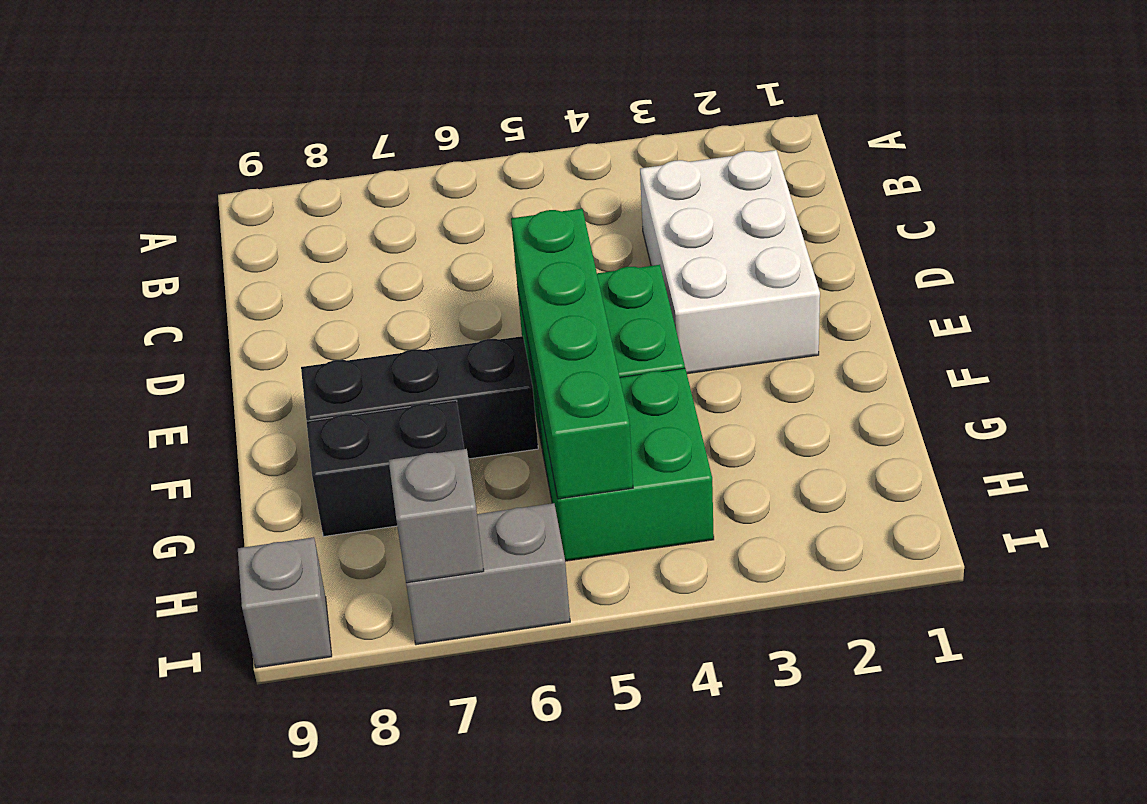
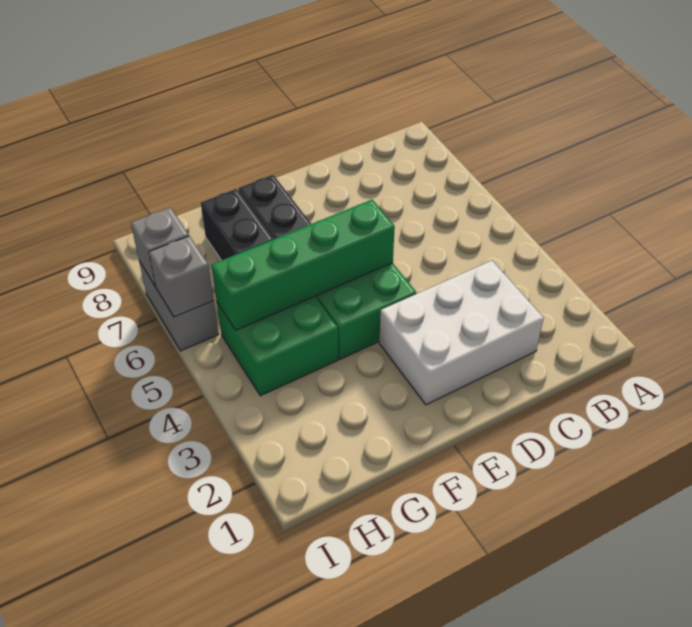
grey brick I9 level 1 -> grey brick I6 level 2

